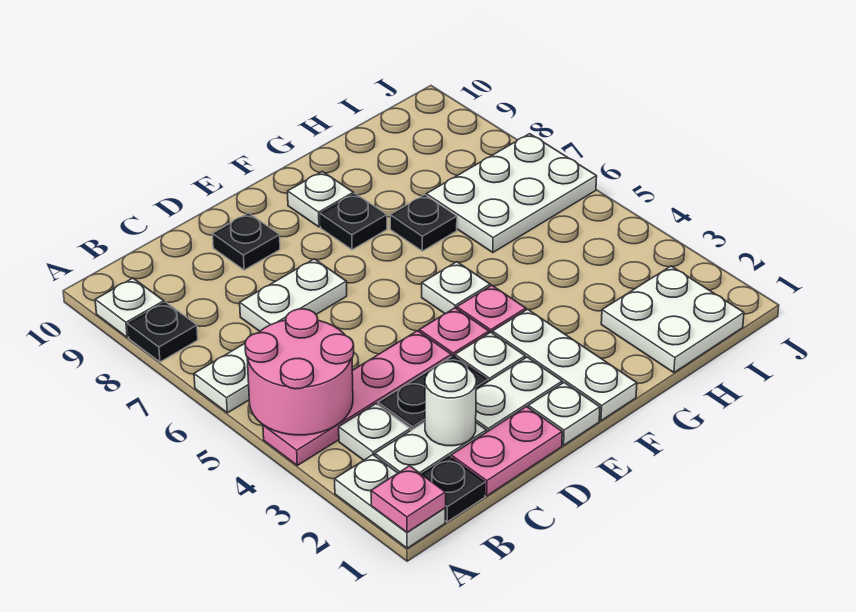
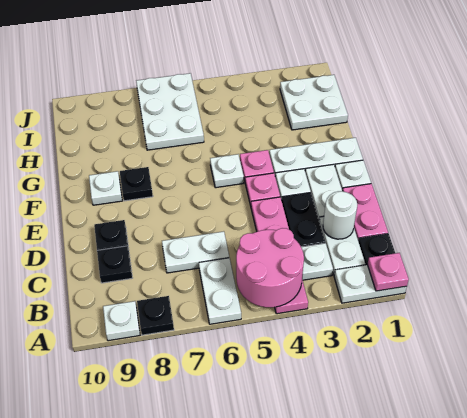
white plate C7:D7 level 1 -> white plate C6:C7 level 1
black plate G7 level 1 -> black plate C9 level 1

